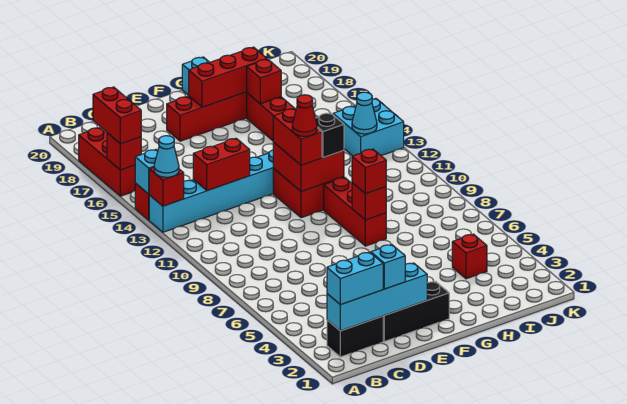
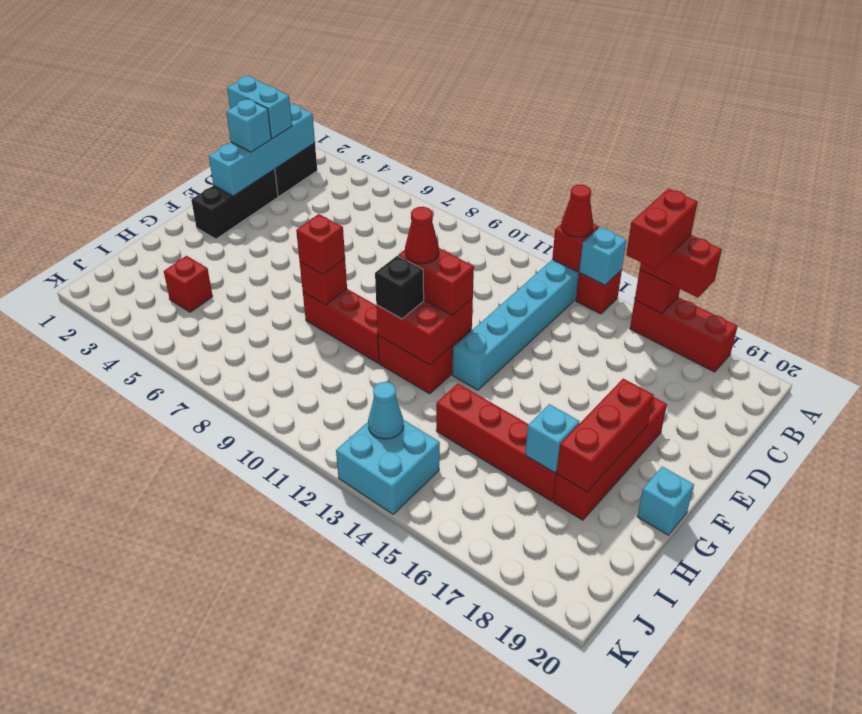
cyan cone A13 level 3 -> red cone A13 level 3
cyan brick B2:C2 level 3 -> cyan brick C1:C2 level 3
red brick C13:D13 level 2 -> red brick A16:B16 level 4
red brick H17 level 2 -> cyan brick H17 level 2

